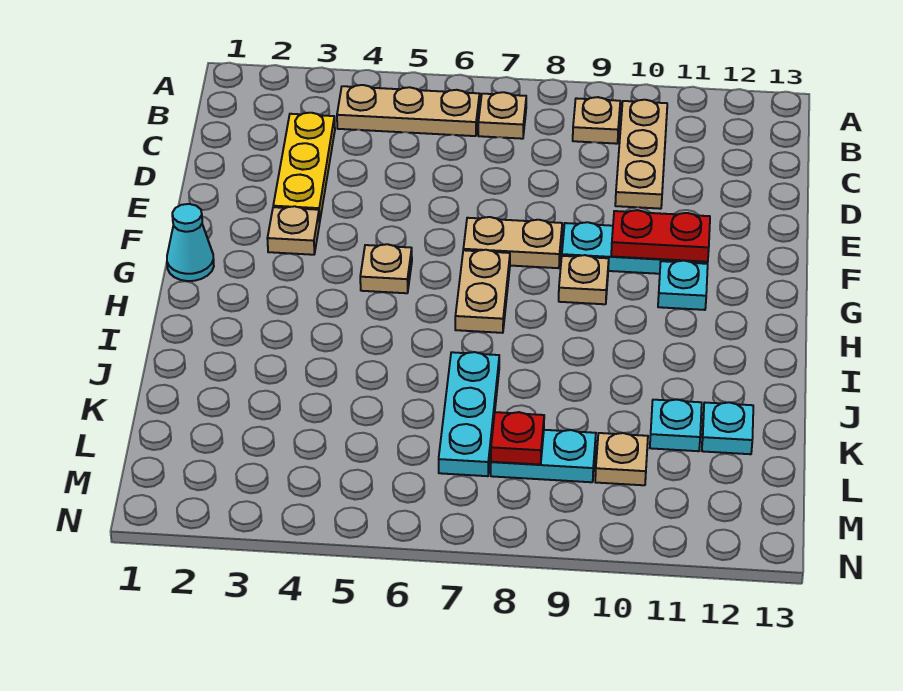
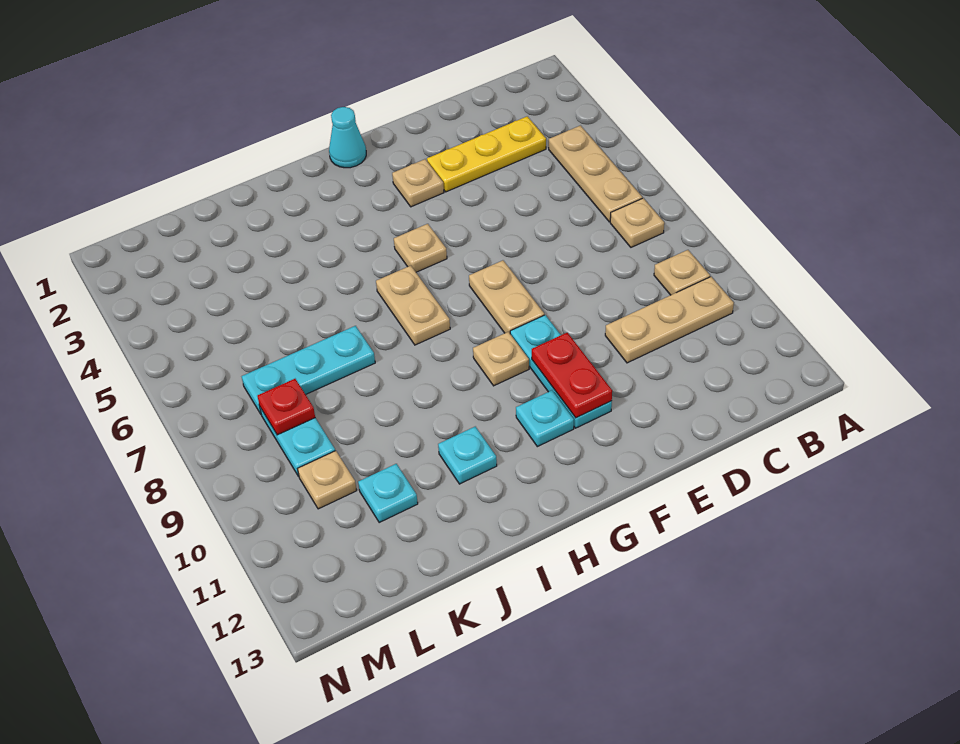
tan plate G7:H7 level 1 -> tan plate H6:H7 level 1
cyan plate K12 level 1 -> cyan plate I11 level 1

